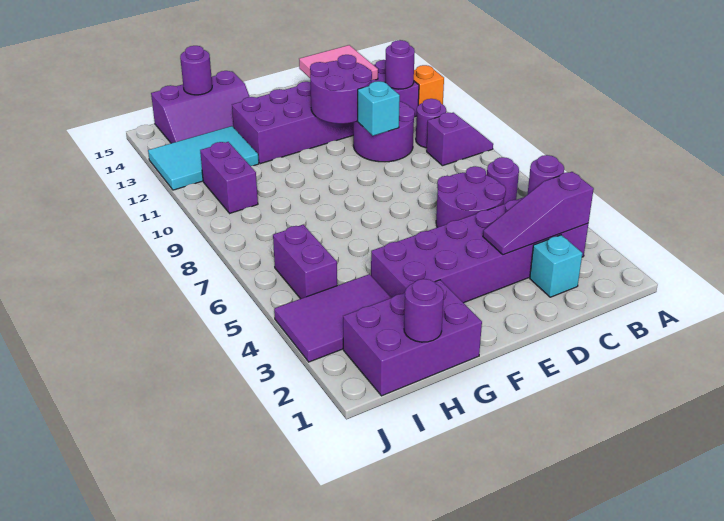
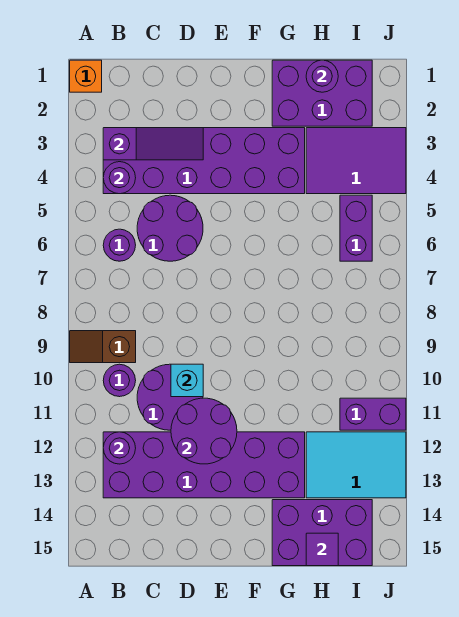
purple slope A9:B9 level 1 top B -> brown slope A9:B9 level 1 top B
orange brick A12 level 1 -> orange brick A1 level 1
cyan brick C2 level 1 -> none
pink tile C13:D14 level 2 -> none
purple slope G14:I15 level 1 top 15 -> purple brick G14:I15 level 1
purple round brick H15 level 2 -> purple tile H15 level 2
purple brick I10:I11 level 1 -> purple brick I11:J11 level 1

